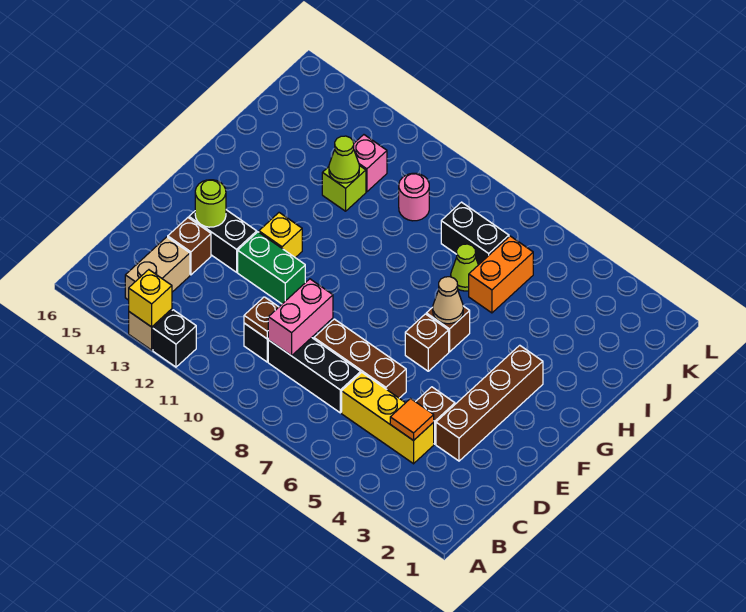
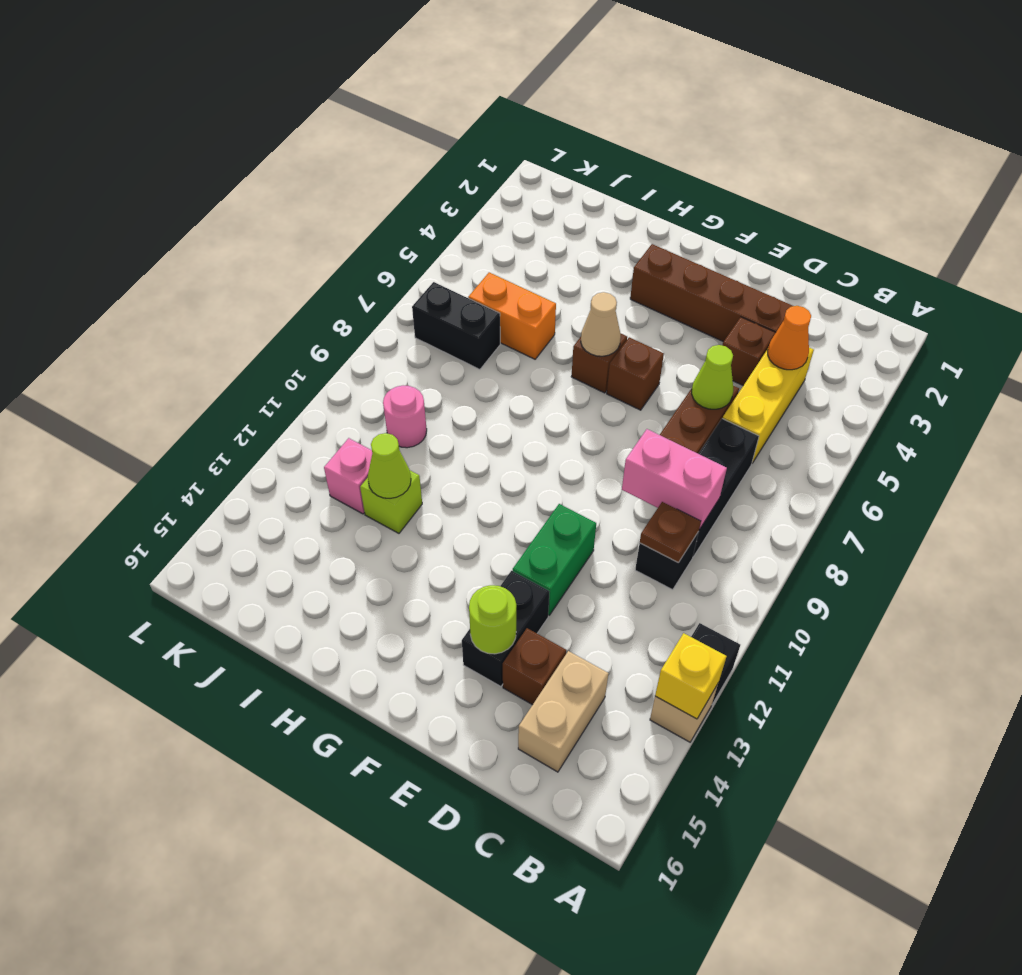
tan brick B14:C14 level 1 -> tan brick C14:C15 level 1
orange tile C4 level 2 -> orange cone C4 level 2
yellow brick F12 level 1 -> none
lime cone I7 level 1 -> lime cone D6 level 2
black brick J7:J8 level 1 -> black brick J7:K7 level 1

